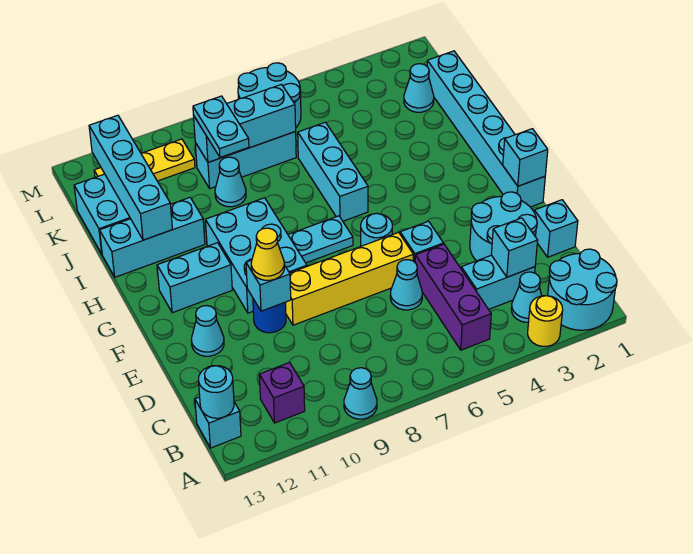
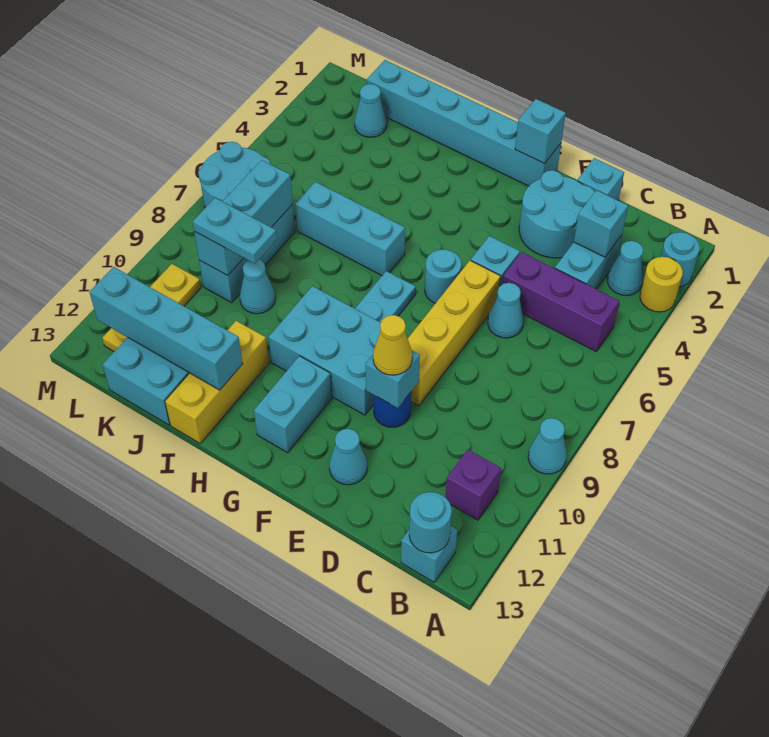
cyan round brick A1:B2 level 1 -> cyan round brick A2 level 1
cyan brick I11:I13 level 1 -> yellow brick I11:I13 level 1

